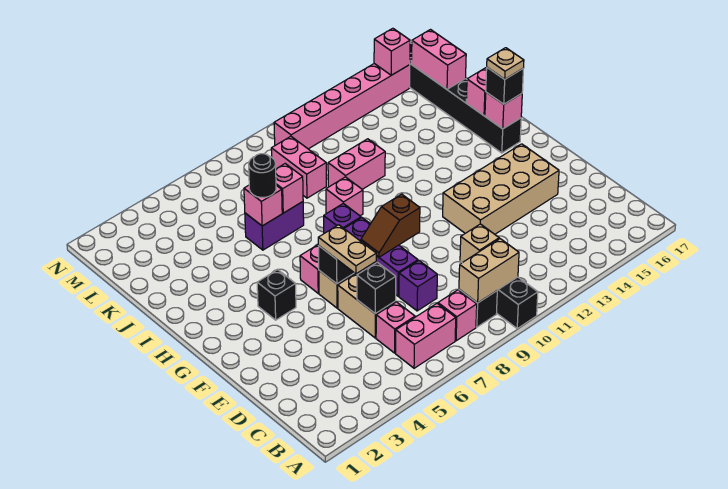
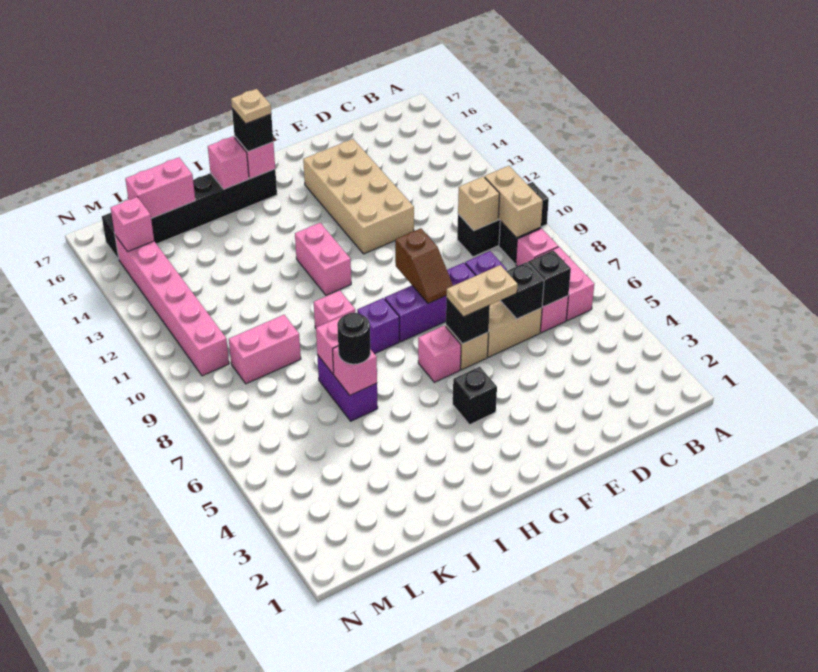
none -> black brick C6 level 2
pink brick J10:J11 level 1 -> pink brick H11:H12 level 1

